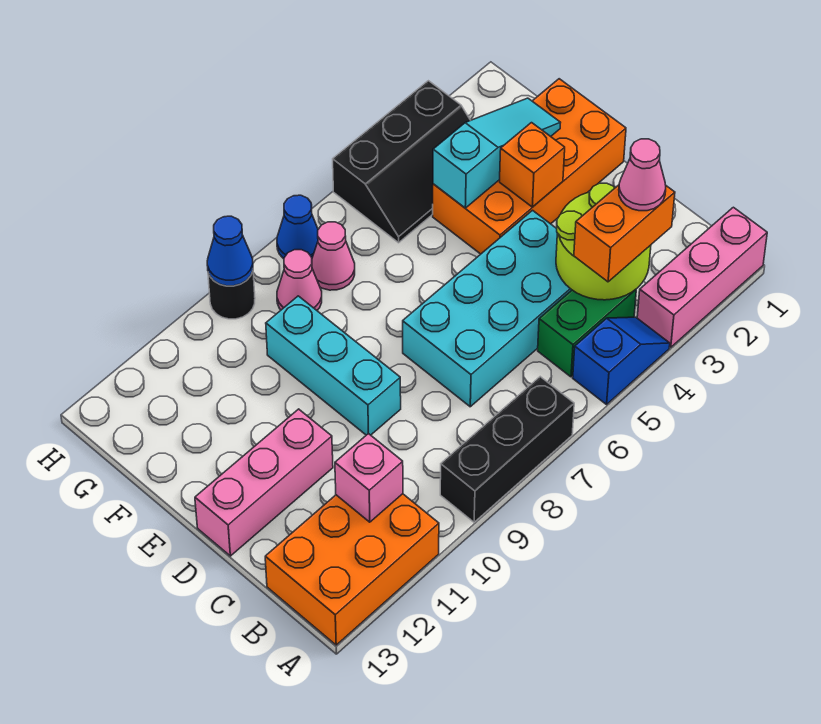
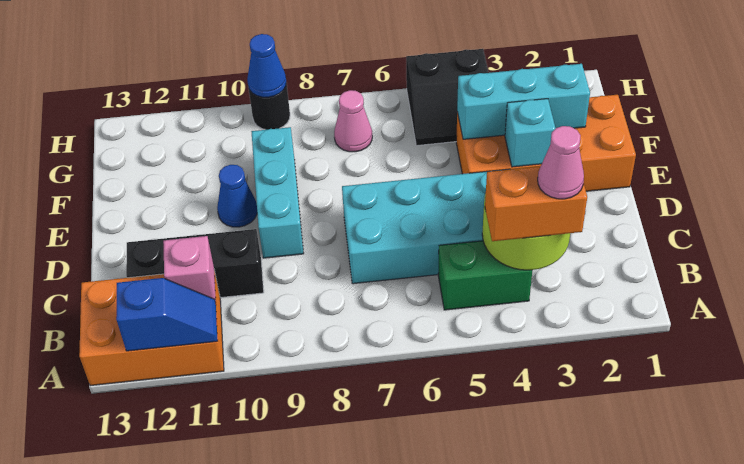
pink brick A1:A3 level 1 -> none
blue slope A4:A5 level 1 top 5 -> blue slope A11:A12 level 2 top 12
black brick A7:A9 level 1 -> black brick C10:C12 level 1
pink brick D11:D13 level 1 -> none
orange brick E3 level 2 -> cyan brick E3 level 2
cyan slope F2:F4 level 2 top 4 -> cyan brick F2:F4 level 2
black slope G3:H5 level 1 top H -> black slope G4:H5 level 1 top H
pink cone G8 level 1 -> none
blue cone H7 level 1 -> blue cone E10 level 1

